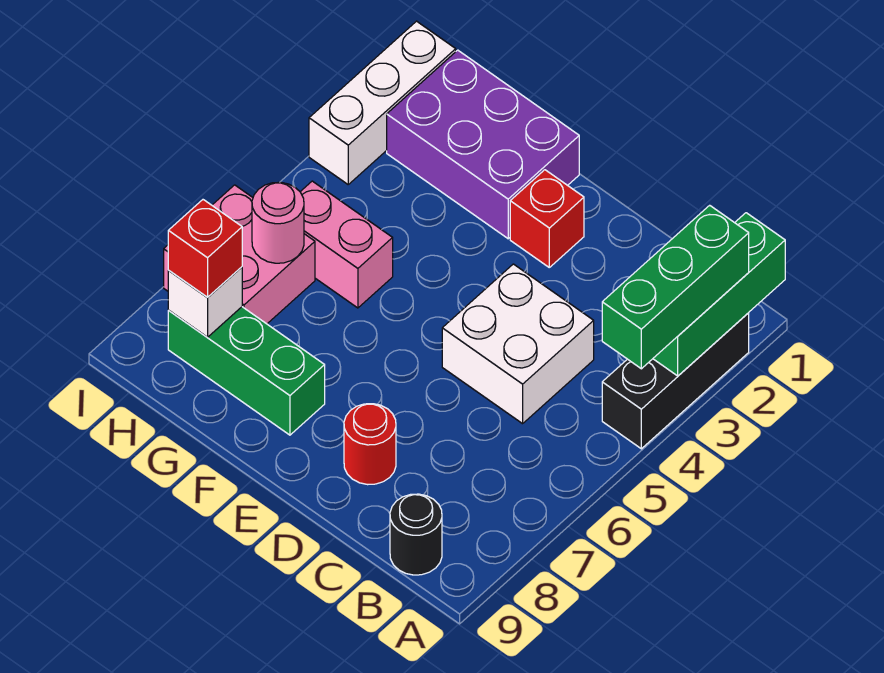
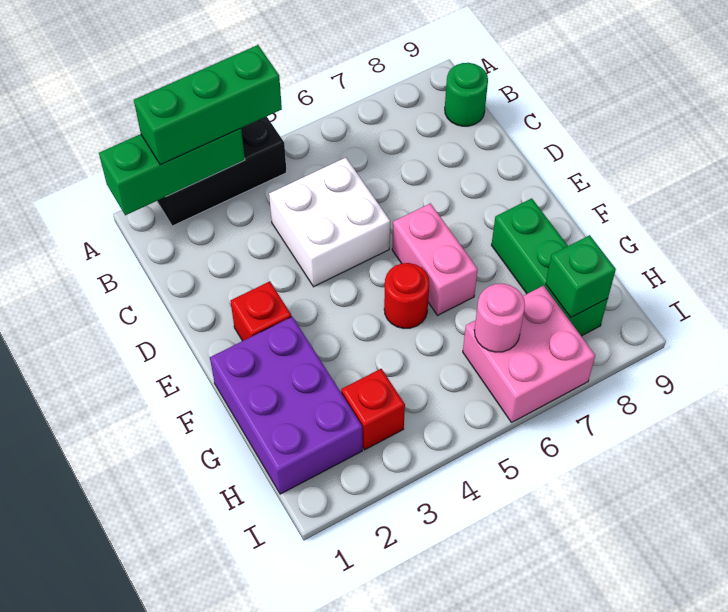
black round brick B9 level 1 -> green round brick B9 level 1
red round brick D8 level 1 -> red round brick F5 level 1
pink brick G5:H5 level 1 -> pink brick E6:F6 level 1
white brick H8 level 2 -> green brick H8 level 2
red brick H8 level 3 -> red brick H3 level 1
white brick I1:I3 level 1 -> none

